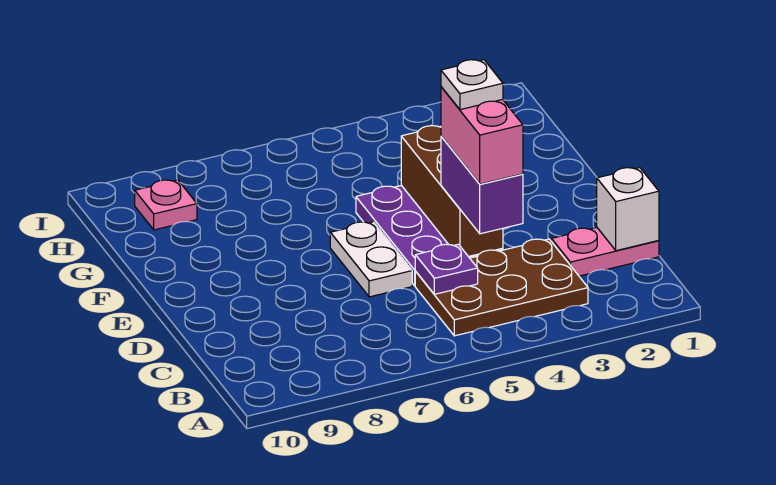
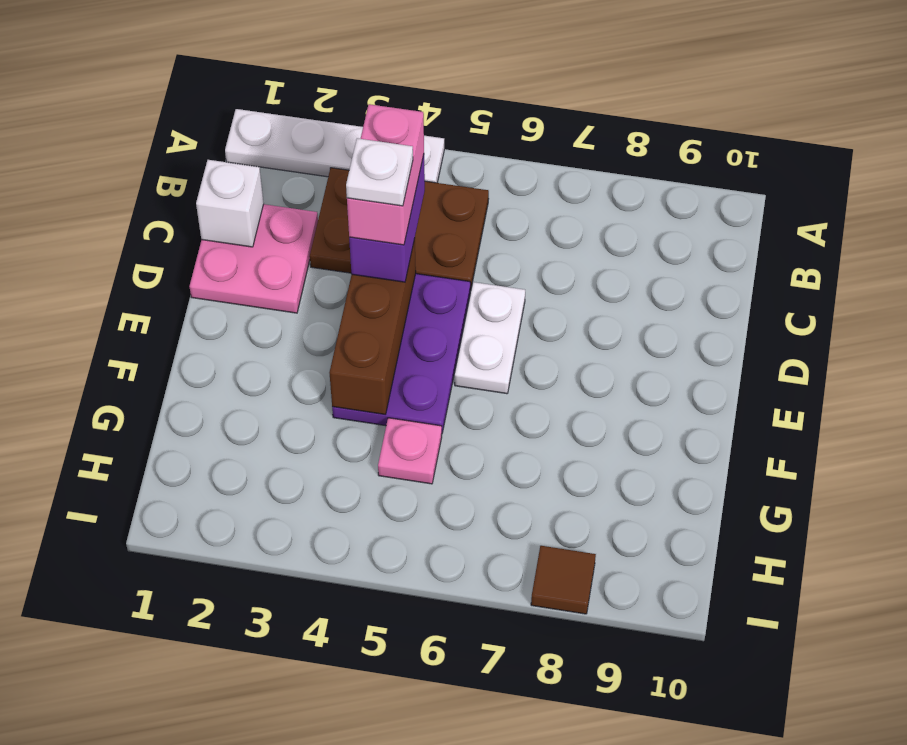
none -> white plate A1:A4 level 1
pink plate C1:C2 level 1 -> pink plate C1:D2 level 1
purple plate C5 level 2 -> none
pink plate H9 level 1 -> pink plate G5 level 1
none -> brown tile I8 level 1

